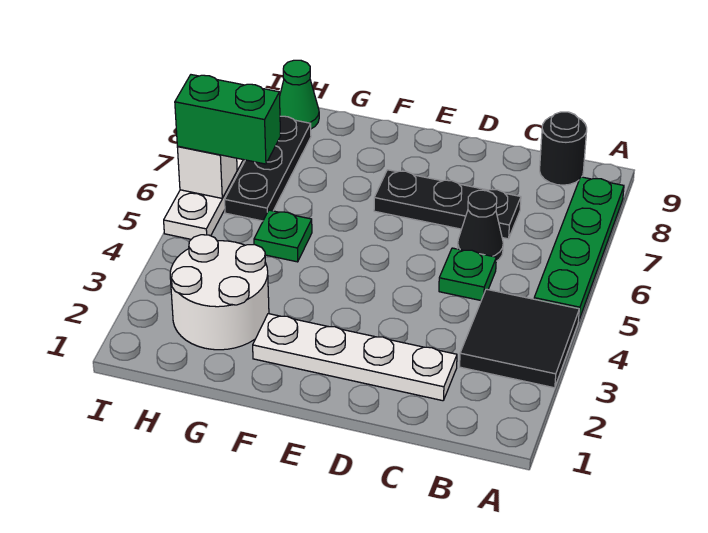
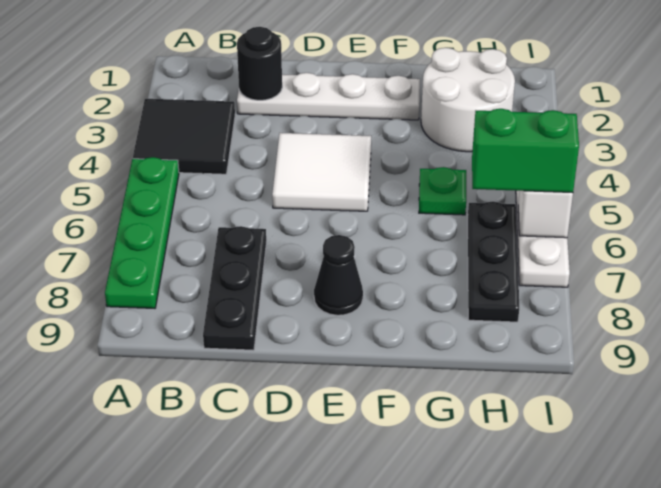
black round brick B9 level 1 -> black round brick C2 level 2
green plate C5 level 1 -> none
black cone C6 level 1 -> black cone E8 level 1
black plate C7:E7 level 1 -> black plate C7:C9 level 1
none -> white tile D4:E5 level 1
green cone H9 level 1 -> none

